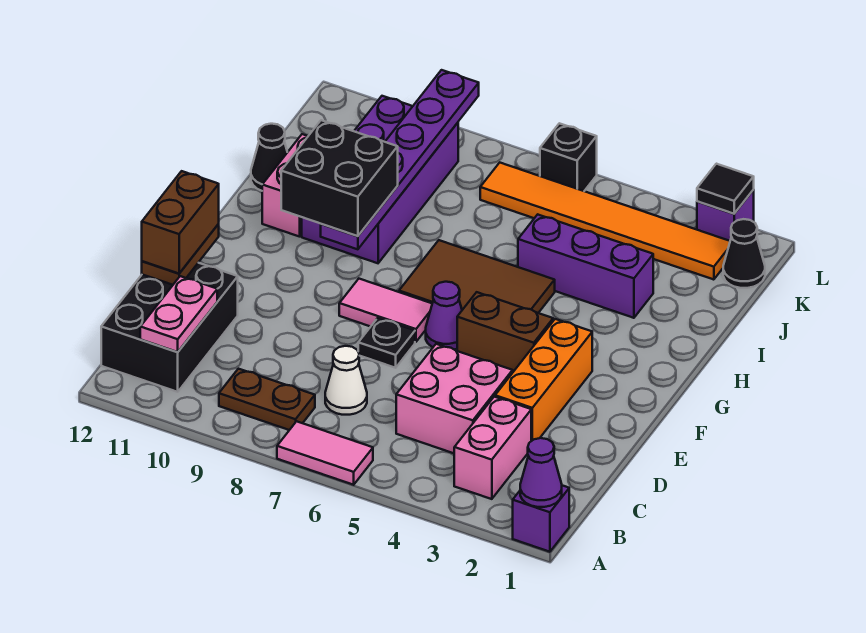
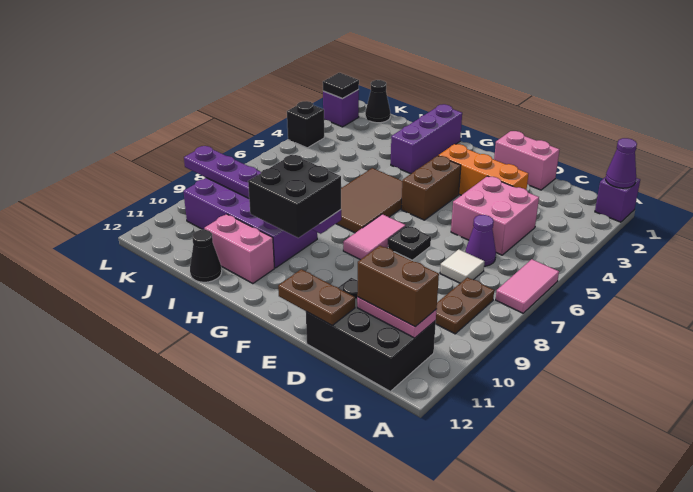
pink brick B3:C3 level 1 -> pink brick D1:E1 level 1
white cone C7 level 1 -> white tile C7 level 1
brown brick D12:E12 level 3 -> brown brick B11:C11 level 3
purple cone F6 level 1 -> purple cone C6 level 1
purple brick I3:I5 level 1 -> purple brick H1:H3 level 1
orange tile K2:K7 level 1 -> none
black brick L6 level 1 -> black brick L4 level 1

